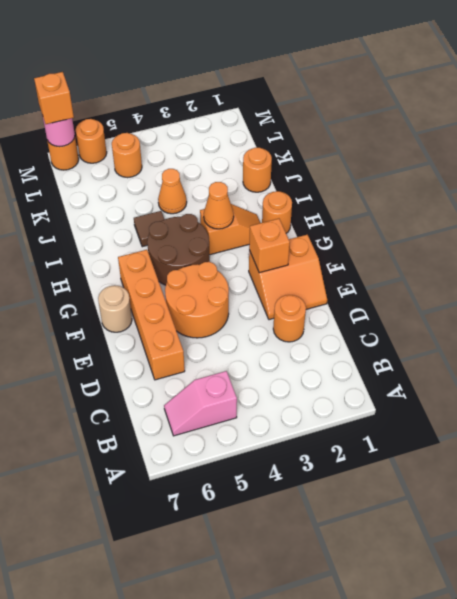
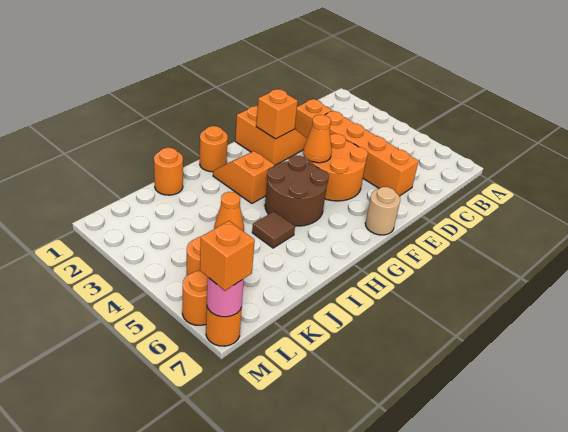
pink slope B5:B6 level 1 top 5 -> none
orange round brick D2 level 1 -> orange brick D2 level 1
orange brick D6:G6 level 1 -> orange brick D3:D6 level 1
orange cone H3 level 2 -> orange cone F4 level 2

